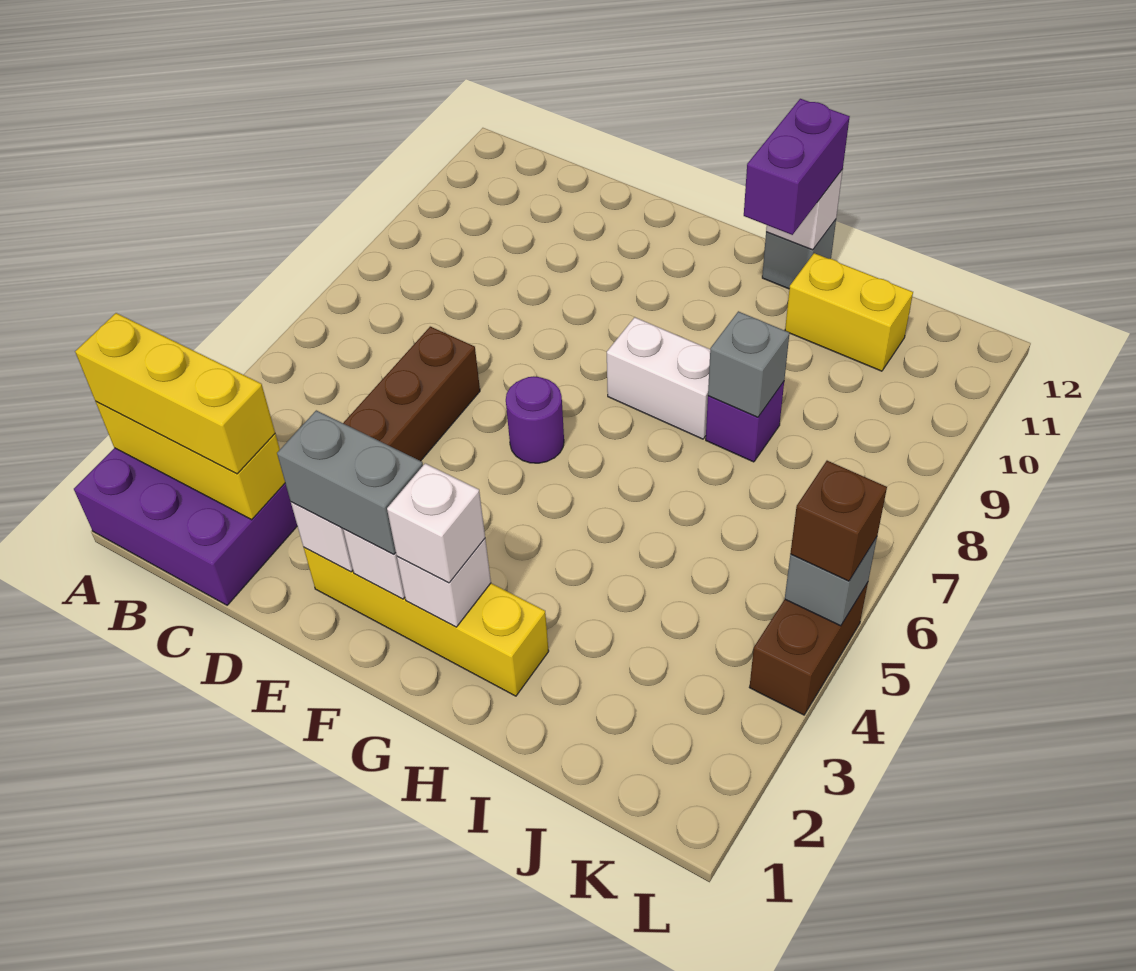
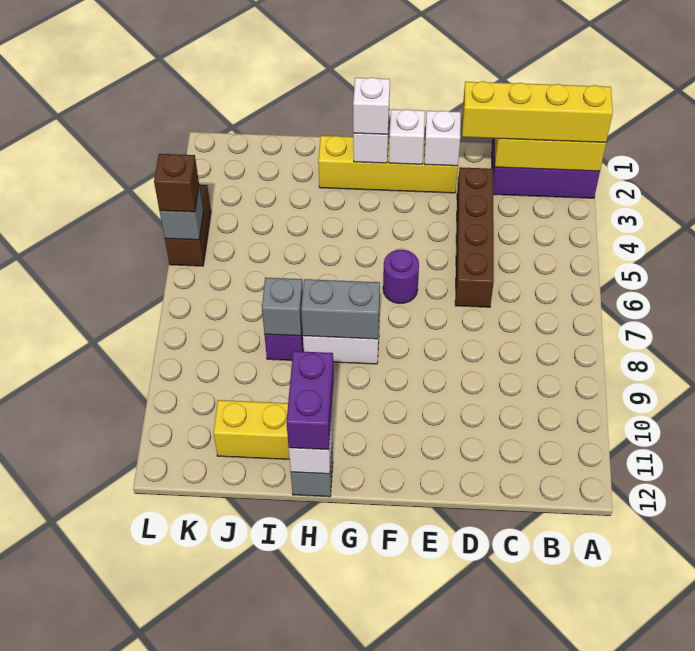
yellow brick A2:C2 level 3 -> yellow brick A2:D2 level 3
grey brick E2:F2 level 3 -> grey brick G8:H8 level 2

